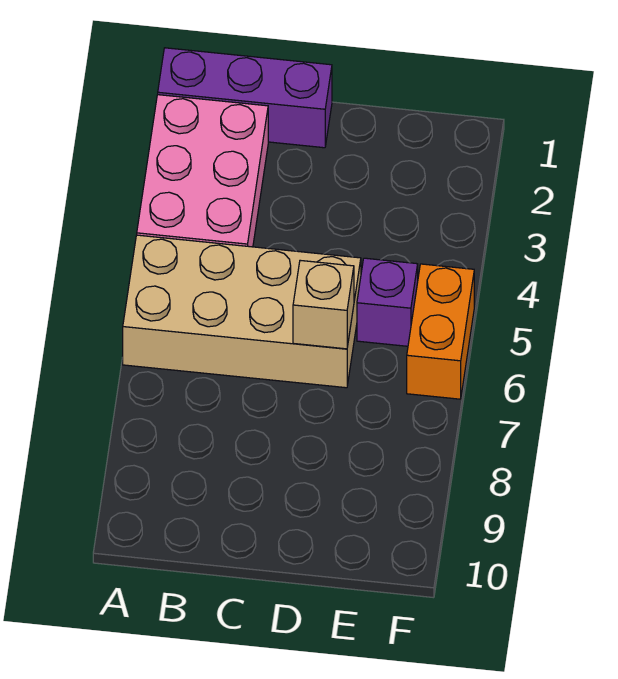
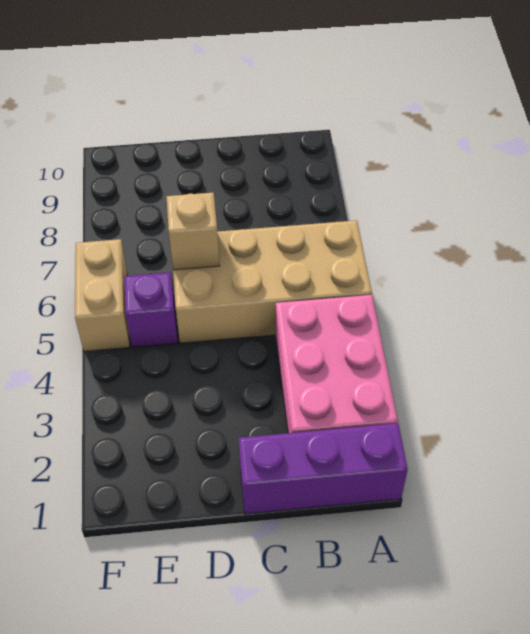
orange brick F5:F6 level 1 -> tan brick F5:F6 level 1

